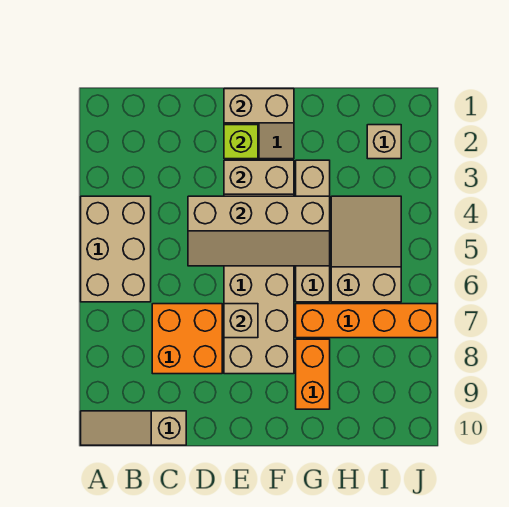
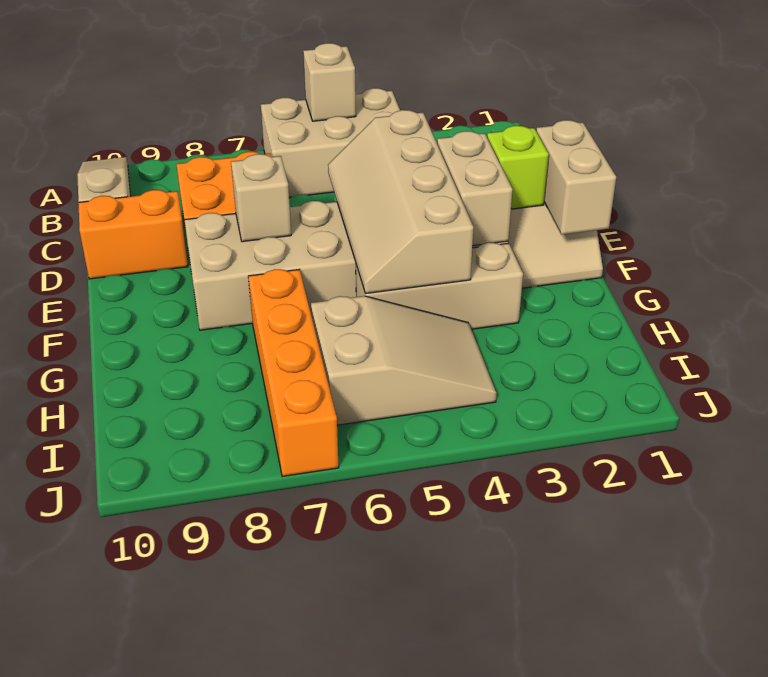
tan brick G3:G6 level 1 -> tan brick G3:G5 level 1
orange brick G8:G9 level 1 -> orange brick D9:D10 level 1
tan brick I2 level 1 -> tan brick A5 level 2

